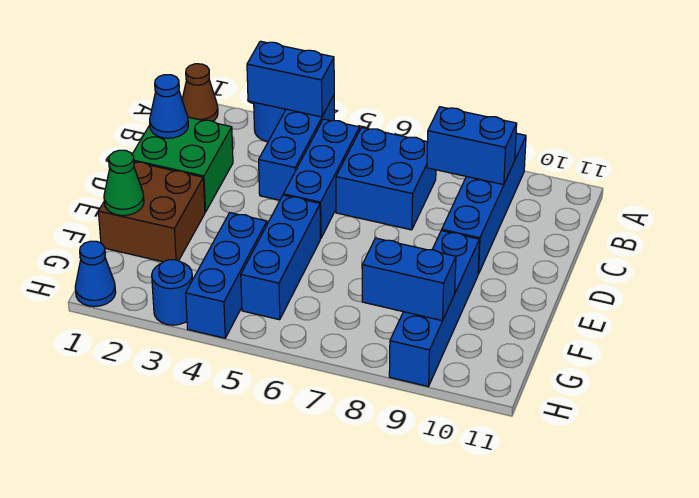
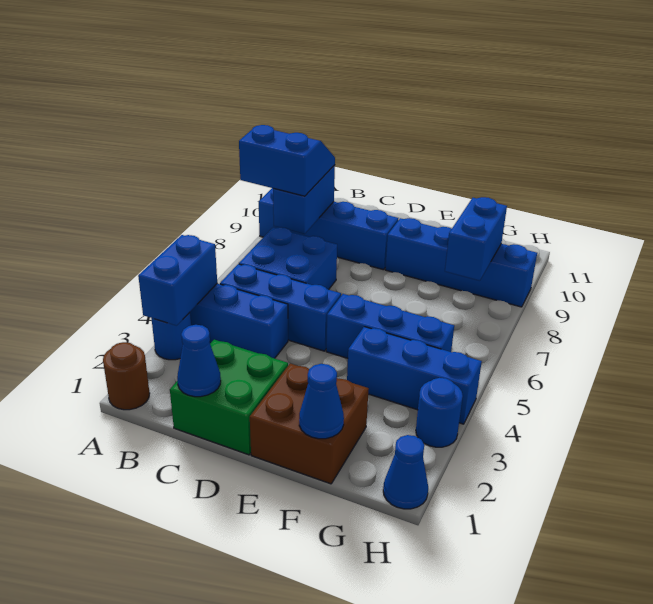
brown cone A1 level 1 -> brown round brick A1 level 1
none -> blue slope A8:B9 level 3 top 8
green cone F1 level 2 -> blue cone F1 level 2

